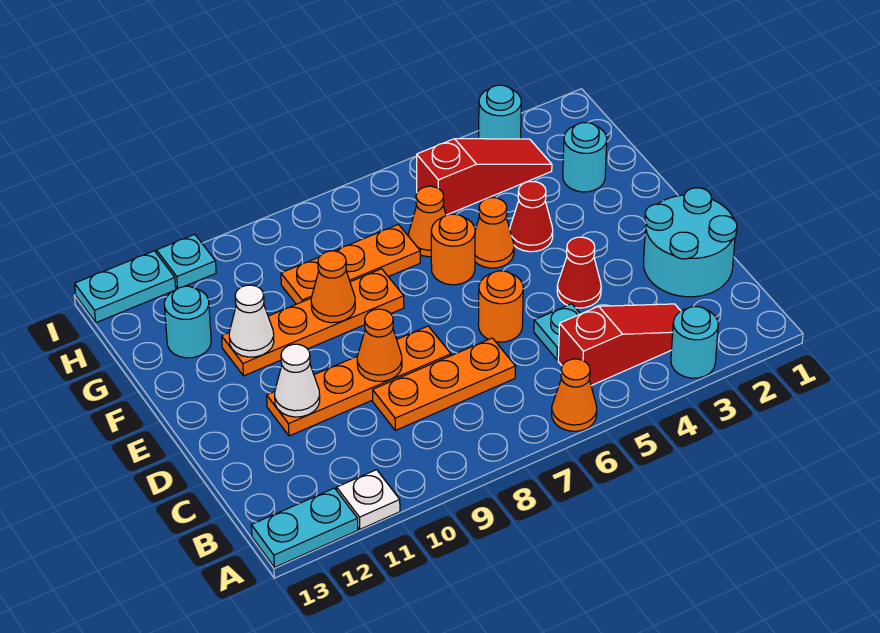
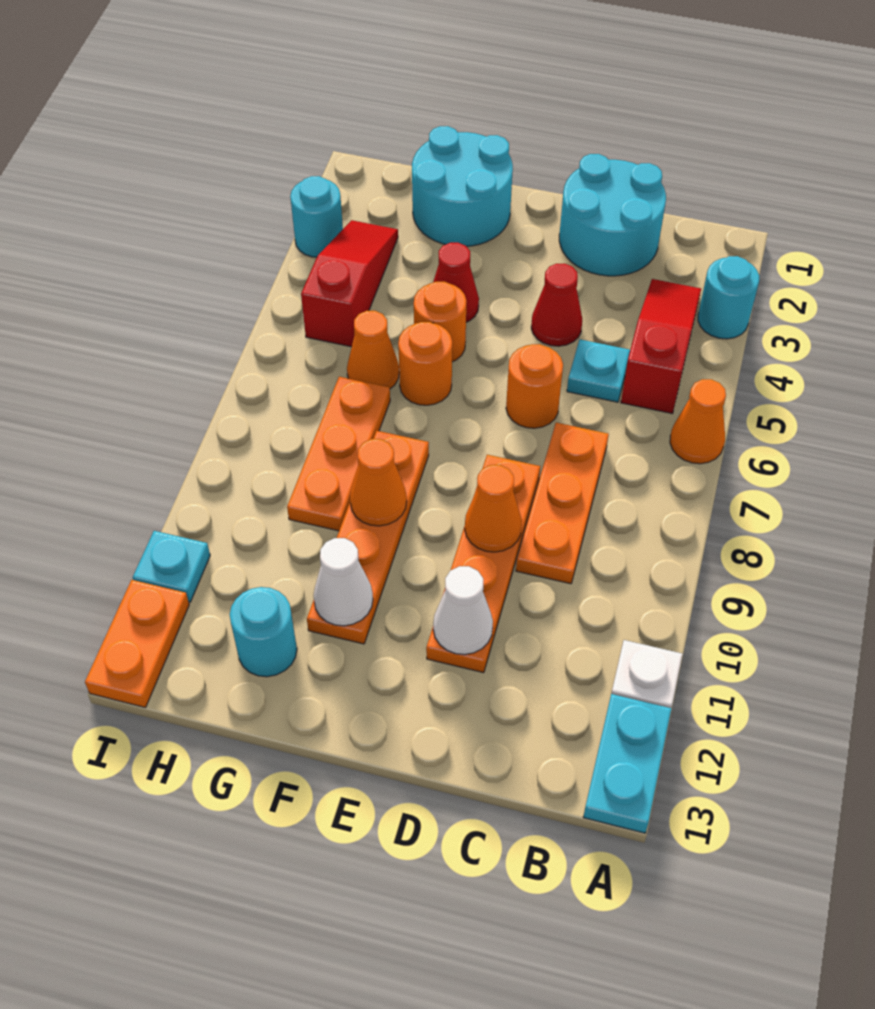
orange cone F5 level 1 -> orange round brick F5 level 1
cyan round brick G2 level 1 -> cyan round brick F1:G2 level 1
cyan plate I12:I13 level 1 -> orange plate I12:I13 level 1

